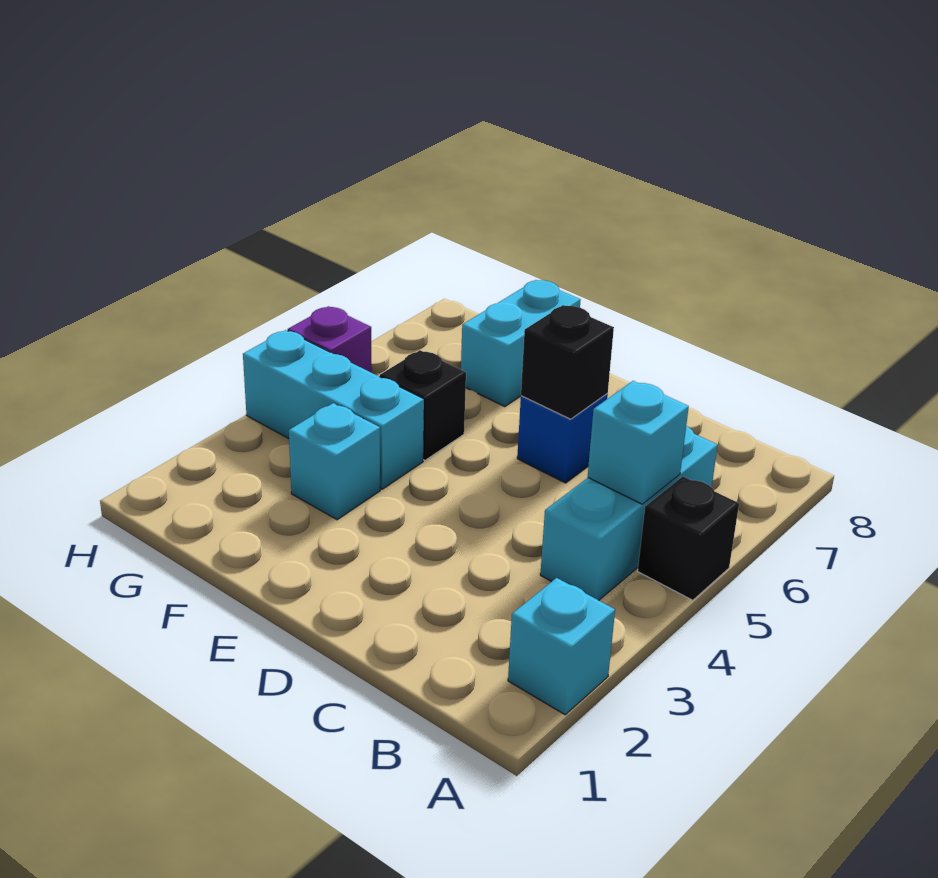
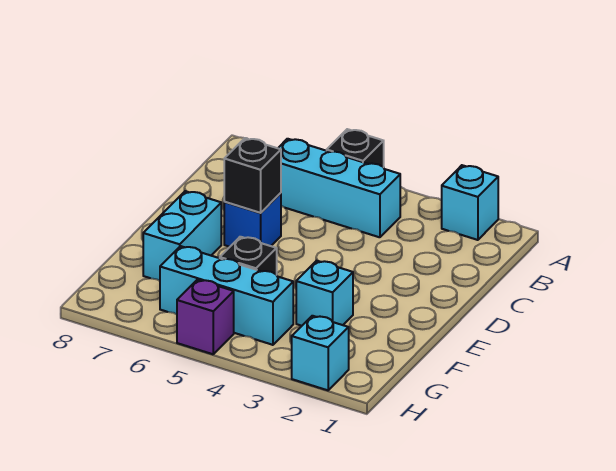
cyan brick B5 level 2 -> cyan brick H2 level 1
cyan brick F4:H4 level 1 -> cyan brick G4:G6 level 1
cyan brick F7:F8 level 1 -> cyan brick E7:F7 level 1

